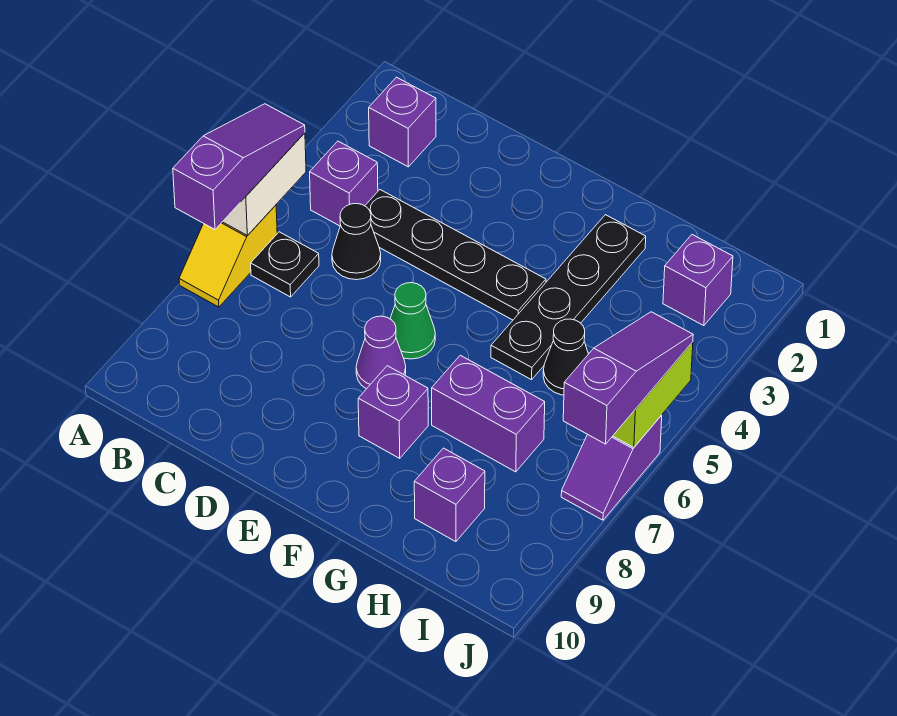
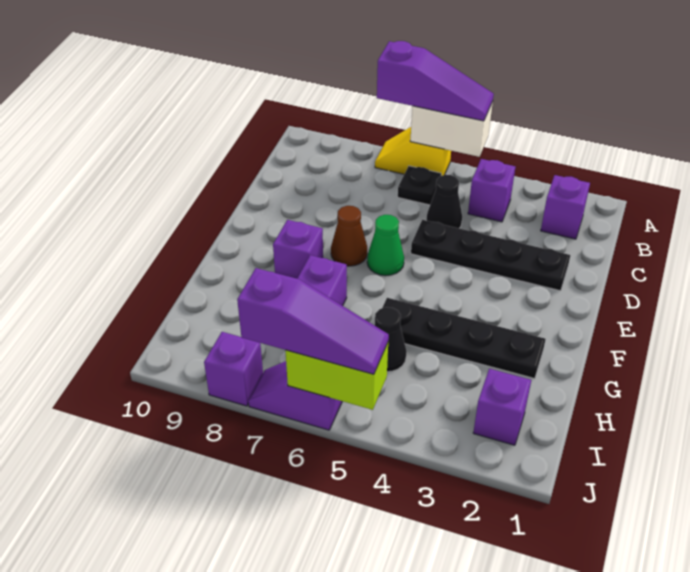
black plate C4:F4 level 1 -> black plate D2:D5 level 1
purple cone E7 level 1 -> brown cone E7 level 1
purple brick H9 level 1 -> purple brick J8 level 1

